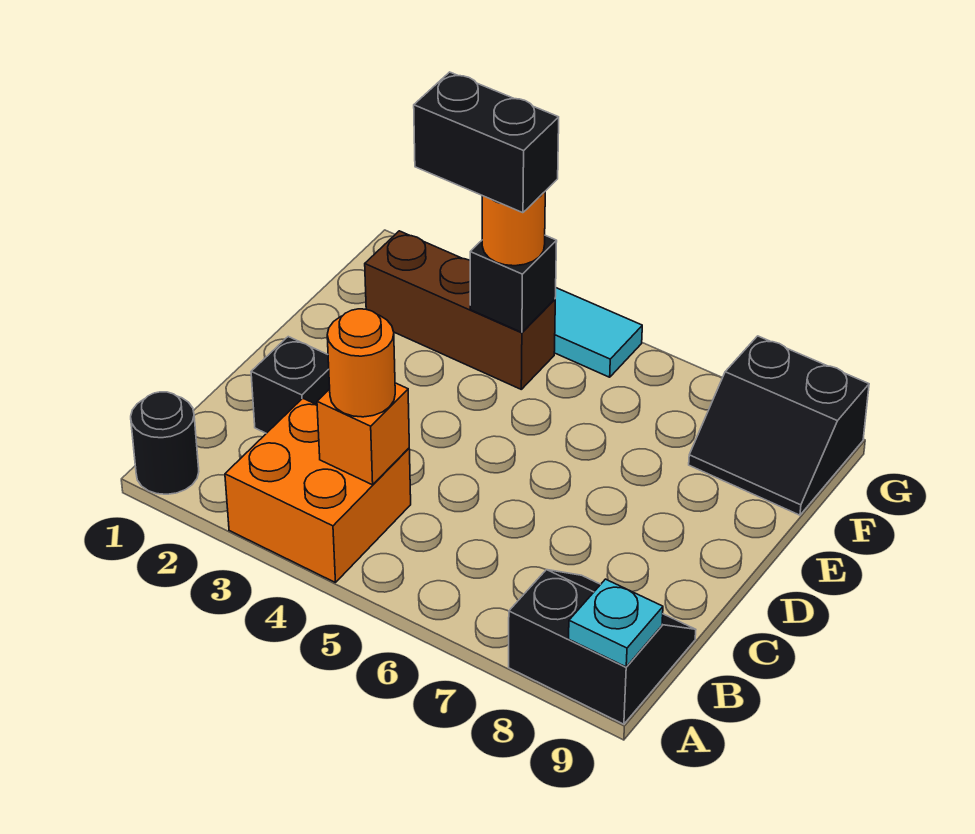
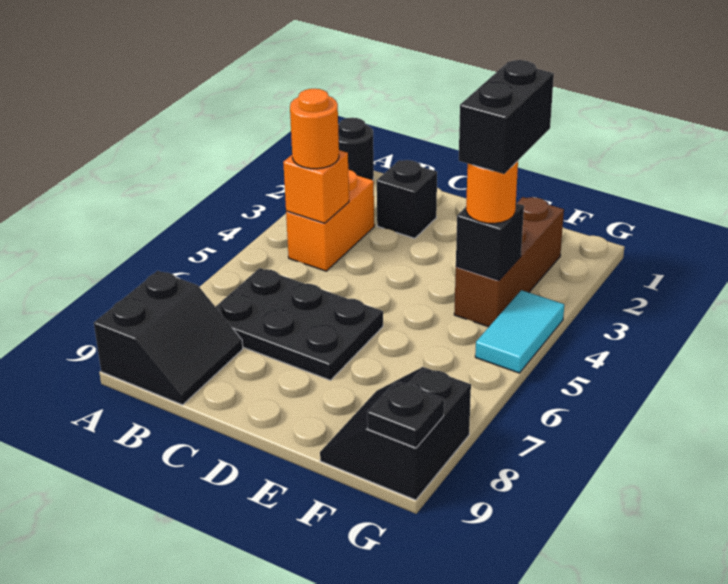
orange brick A3:B4 level 1 -> orange brick B3:B4 level 1
cyan plate A9 level 2 -> none
none -> black plate B6:D7 level 1
none -> black plate G9 level 2

